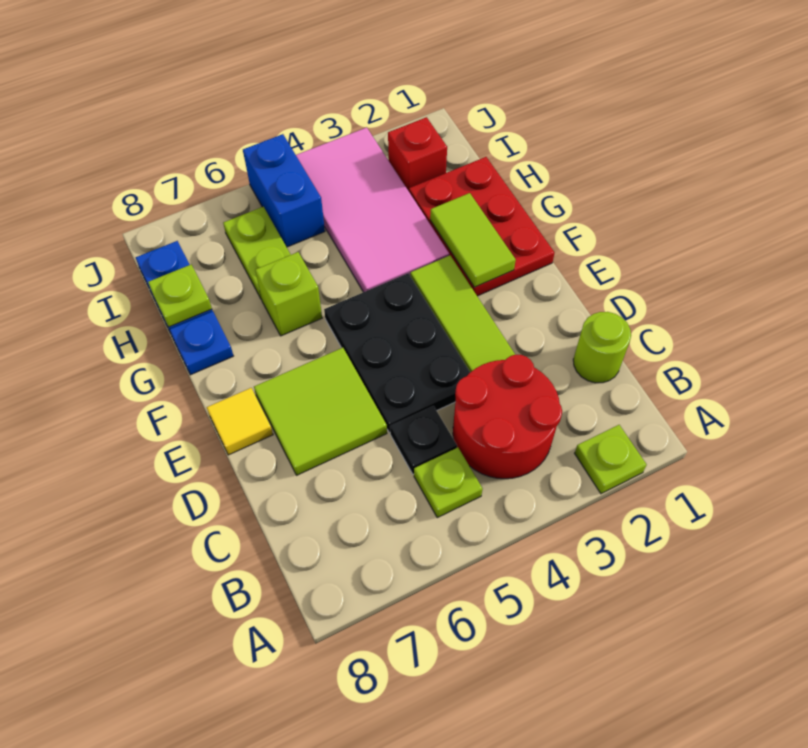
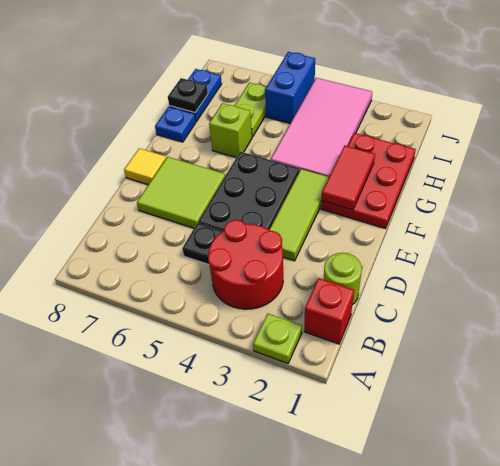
lime plate B5 level 1 -> none
lime tile F2:G2 level 2 -> red tile F2:G2 level 2
lime plate H8 level 2 -> black plate H8 level 2
red brick I2 level 1 -> red brick B1 level 1

